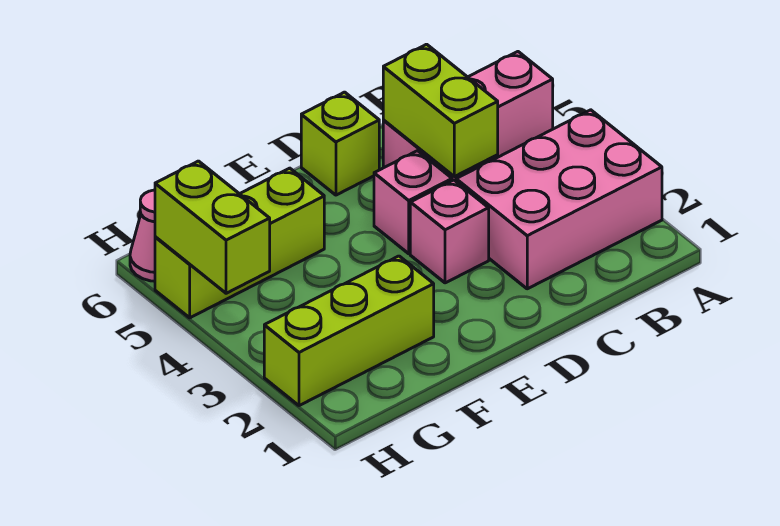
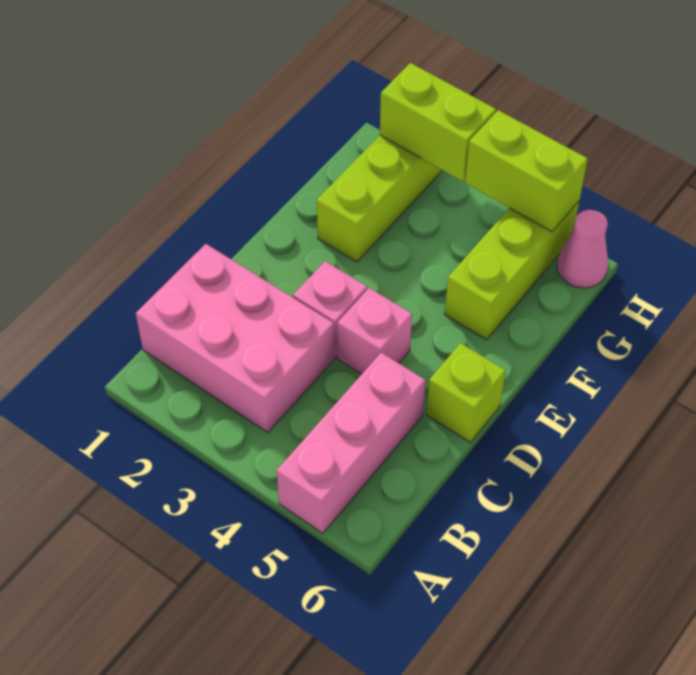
pink brick A2:C3 level 1 -> pink brick B1:C3 level 1
lime brick C4:C5 level 2 -> lime brick H2:H3 level 2

